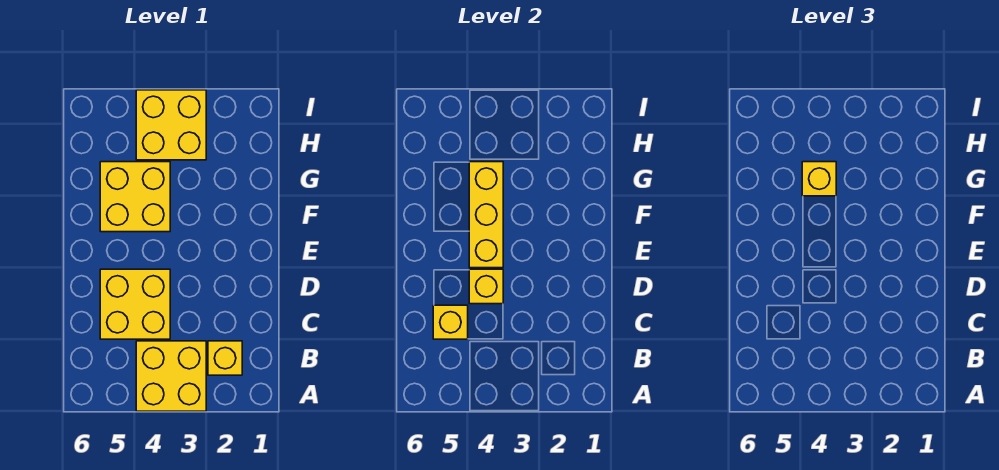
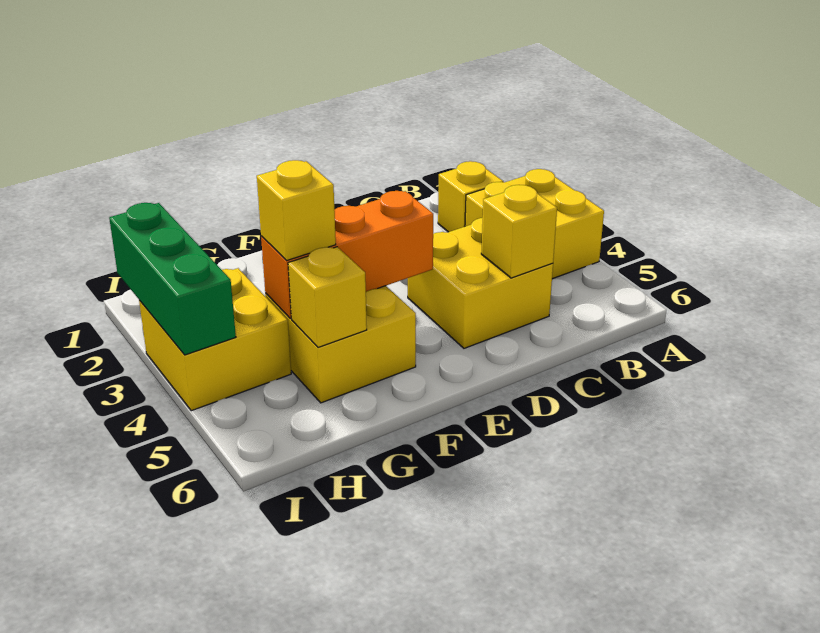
yellow brick D4 level 2 -> yellow brick G5 level 2
yellow brick E4:G4 level 2 -> orange brick E4:G4 level 2
none -> green brick I2:I4 level 2

